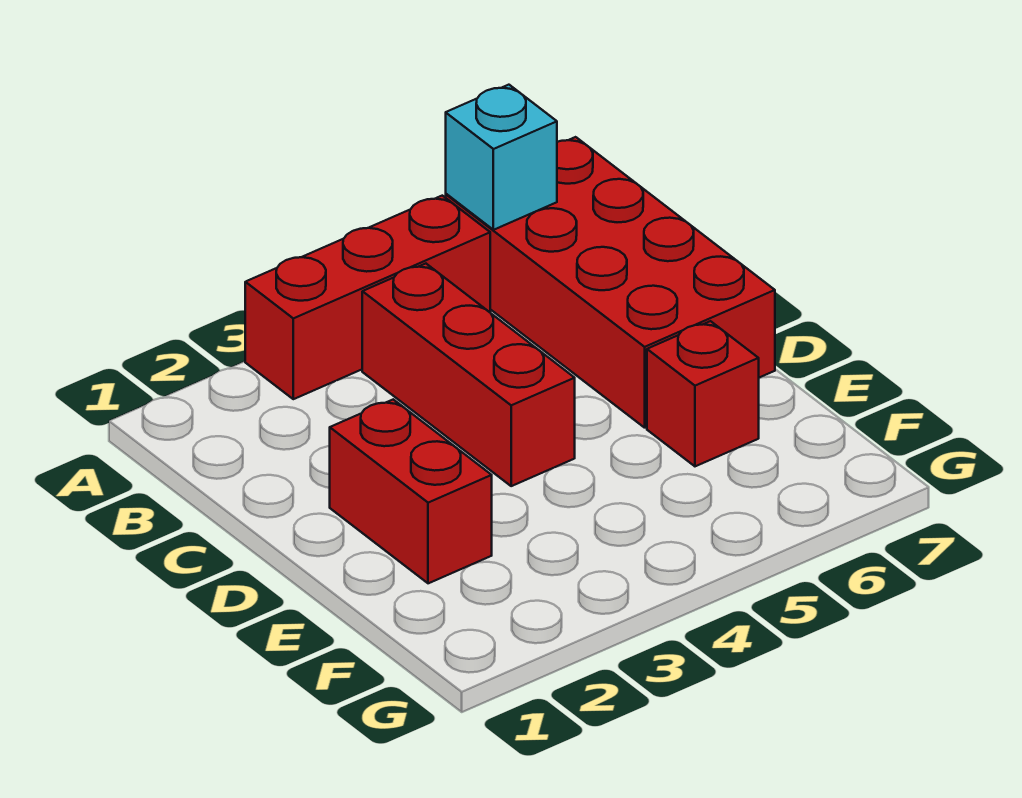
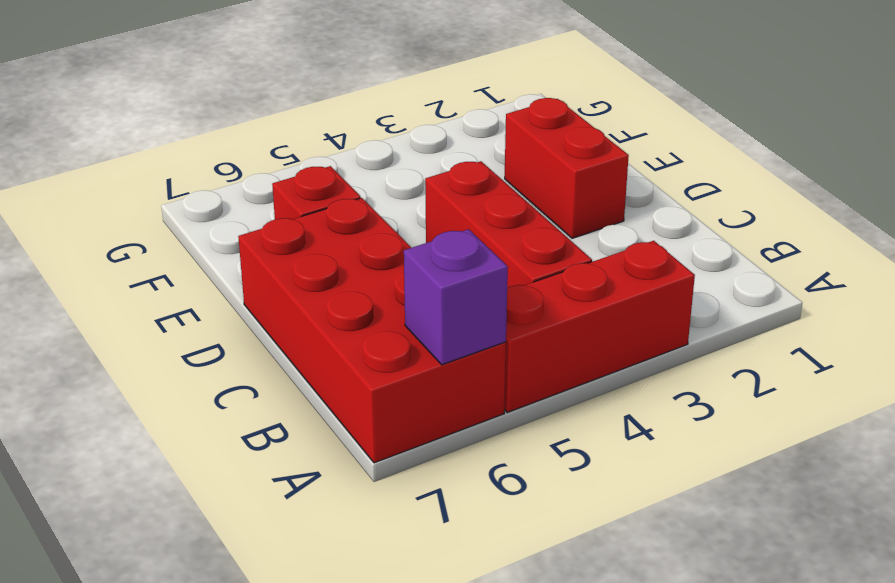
cyan brick A6 level 2 -> purple brick A6 level 2

